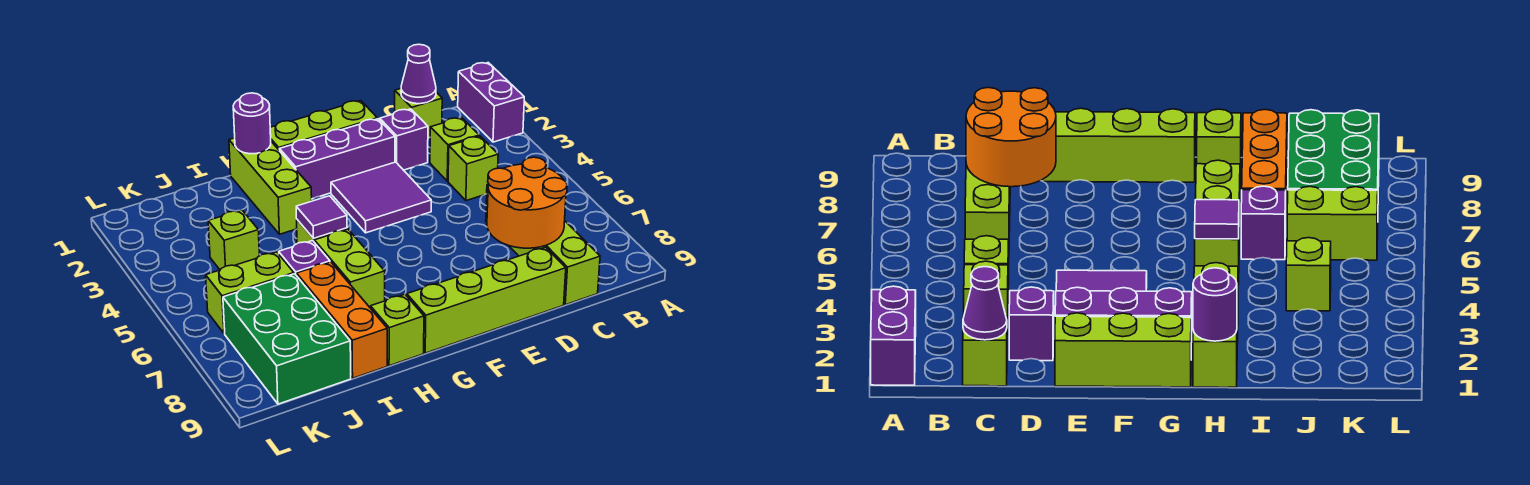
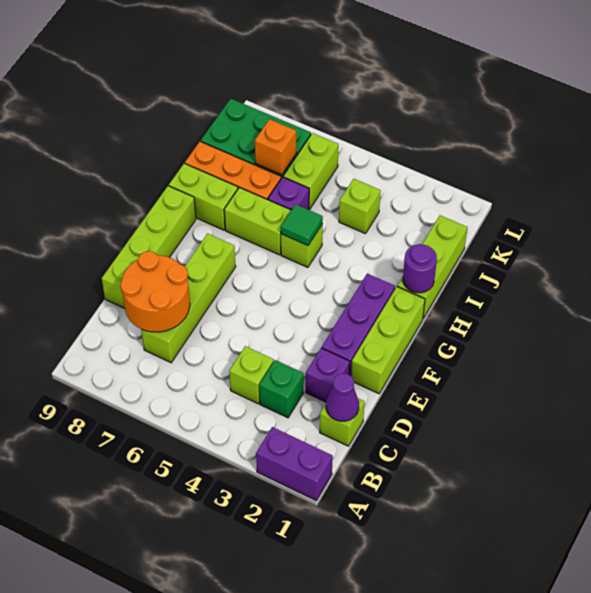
lime brick C3 level 1 -> green brick C3 level 1
lime brick C6:C9 level 1 -> lime brick C7:F7 level 1
purple tile E3:F4 level 1 -> none
lime brick H1:H3 level 1 -> lime brick H1:J1 level 1
purple tile H5 level 2 -> green tile H5 level 2
lime brick H9 level 1 -> lime brick H8:H9 level 1
none -> orange brick J7 level 2

